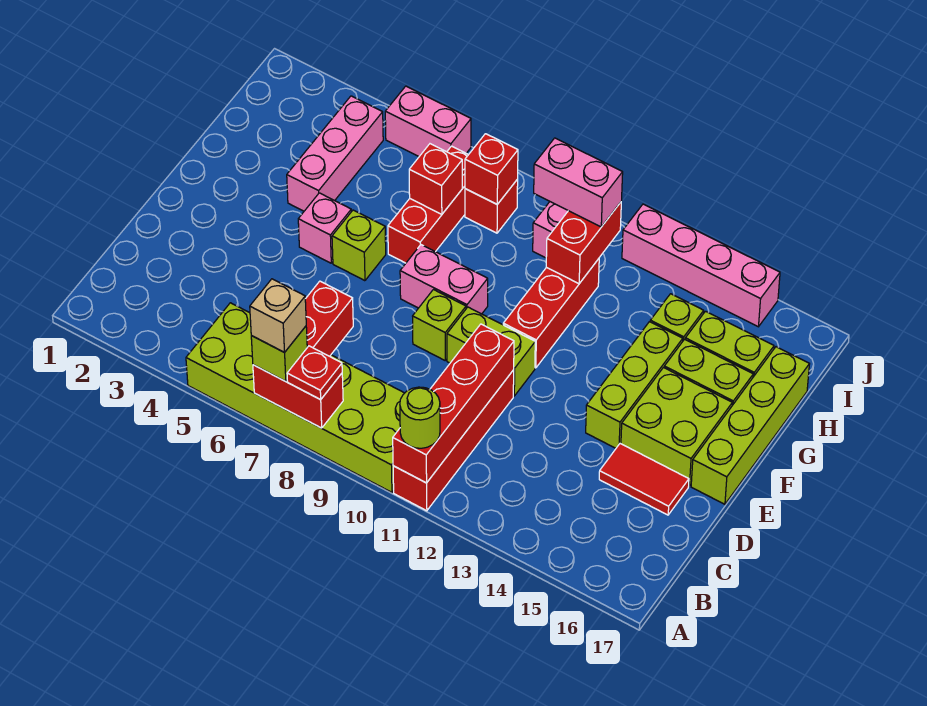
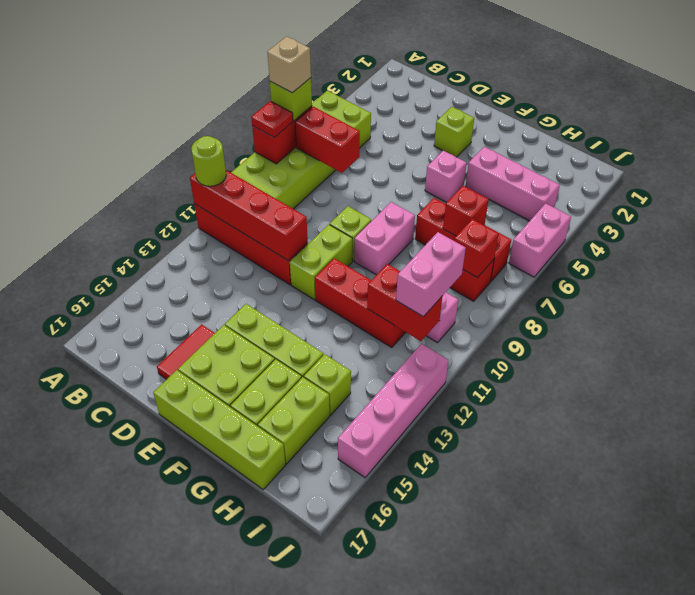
lime brick F6 level 1 -> lime brick E3 level 1

